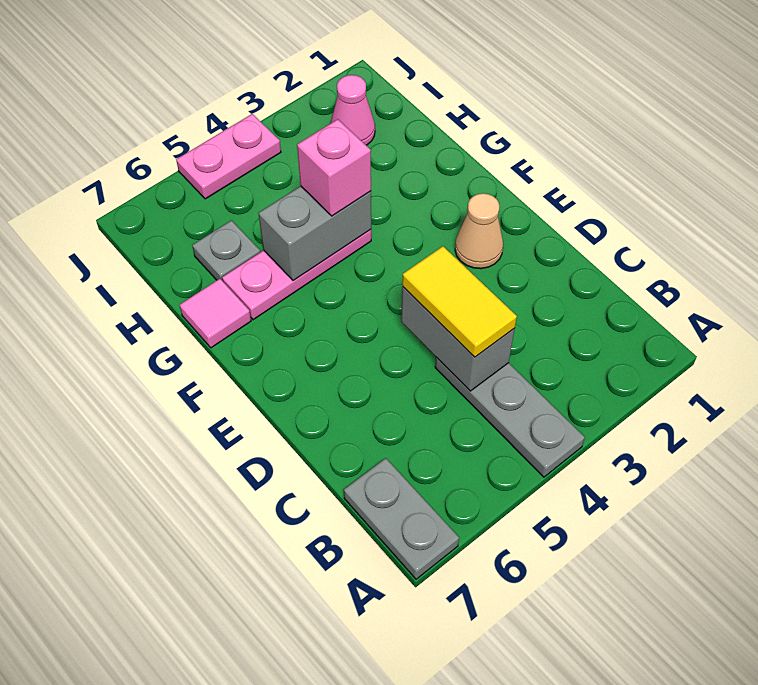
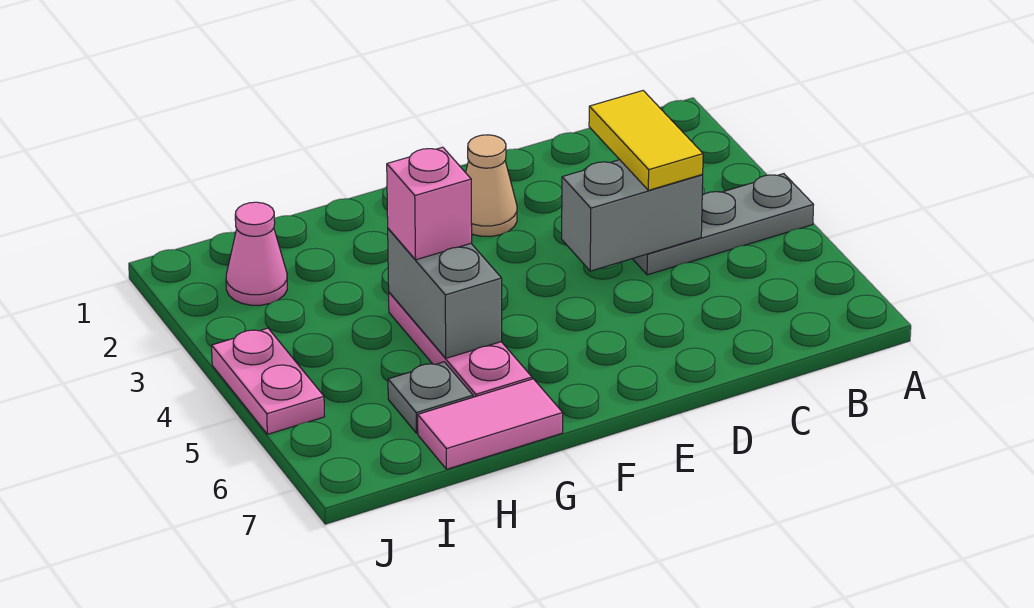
grey plate A7:B7 level 1 -> none
yellow tile C4:D4 level 3 -> yellow tile C3:C4 level 3
pink tile G7 level 1 -> pink tile G7:H7 level 1

